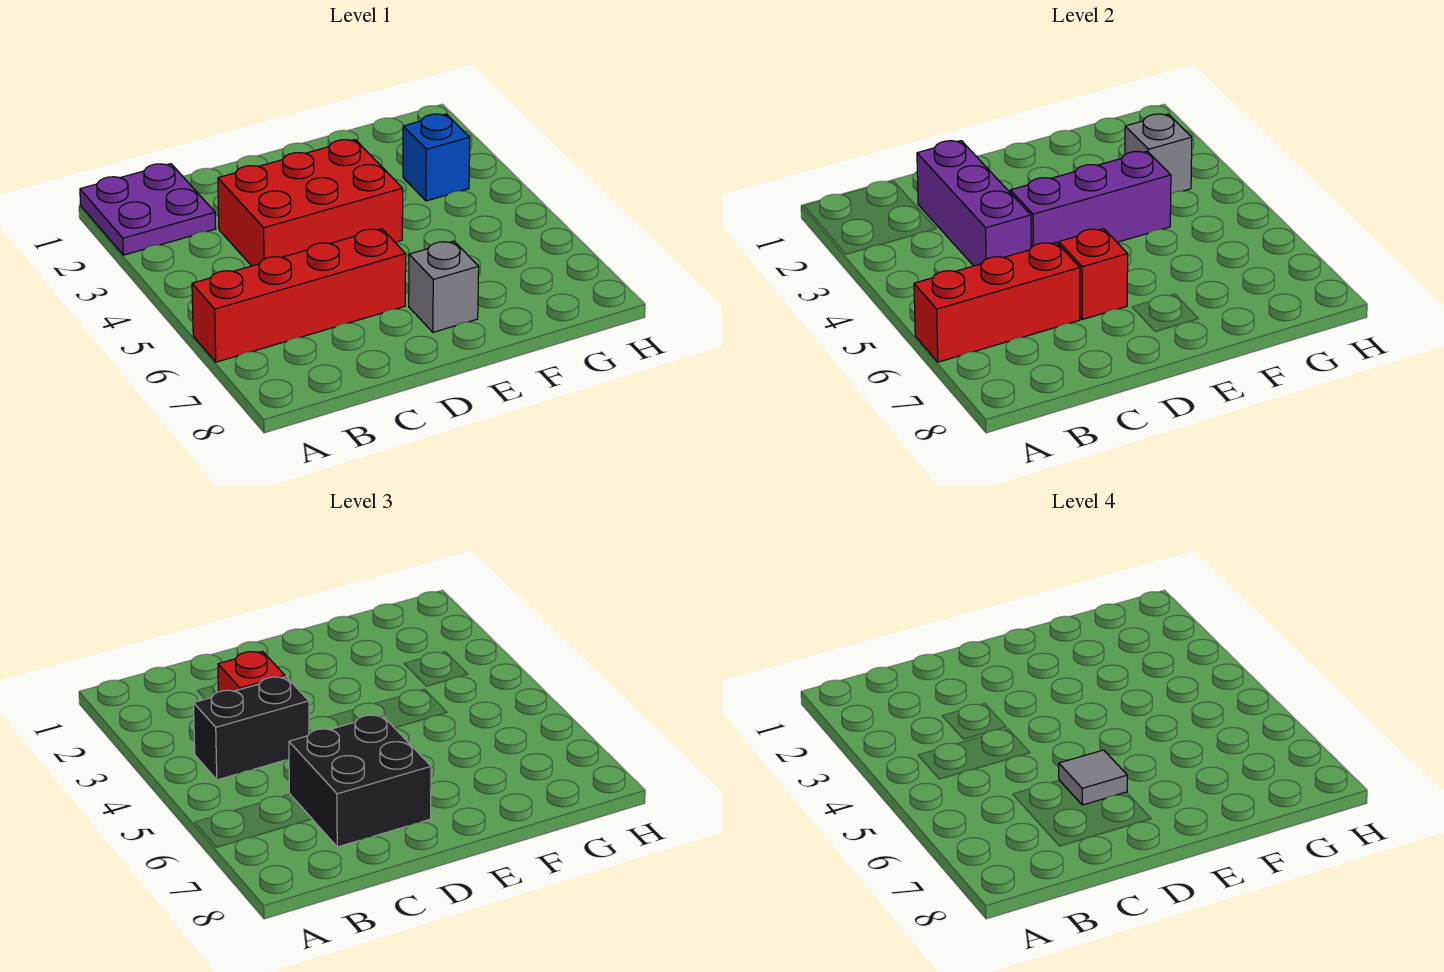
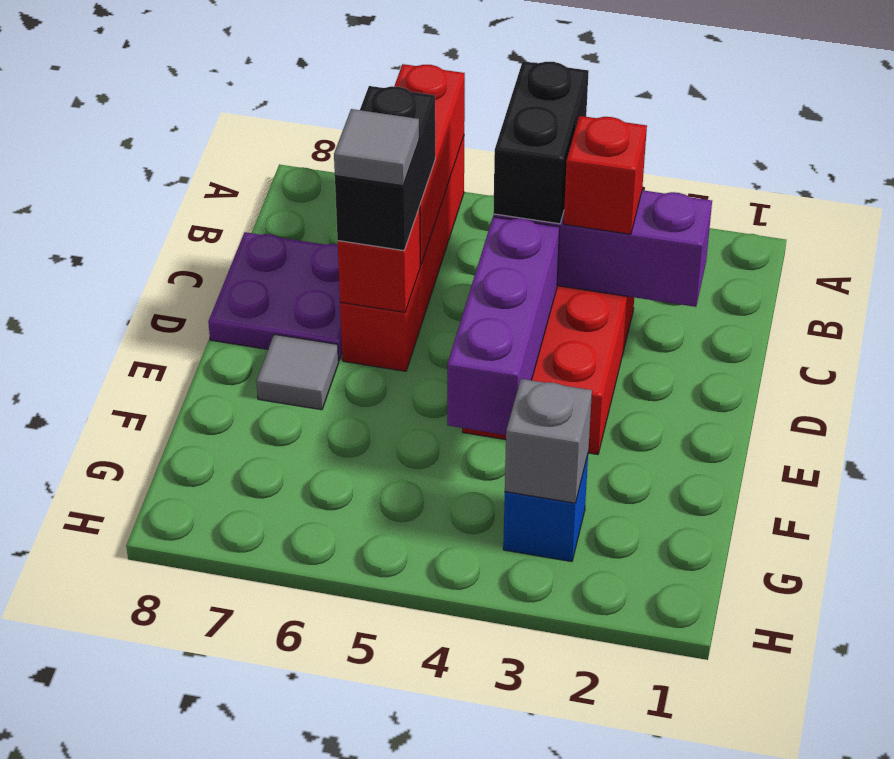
purple plate A1:B2 level 1 -> purple plate C7:D8 level 1
black brick C6:D7 level 3 -> black brick C6:D6 level 3
grey brick E7 level 1 -> grey tile E7 level 1

